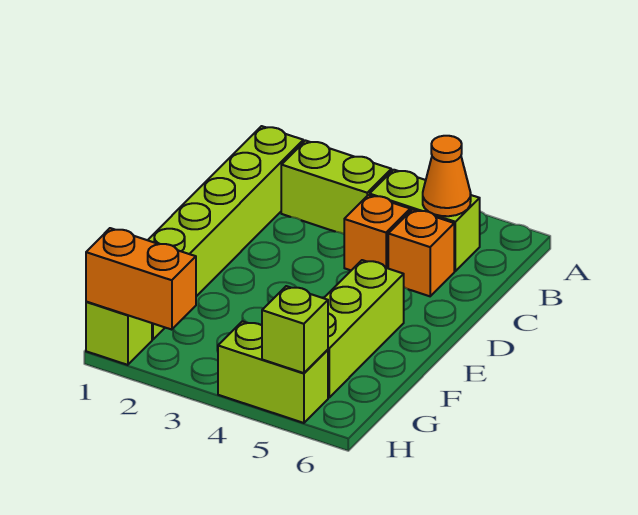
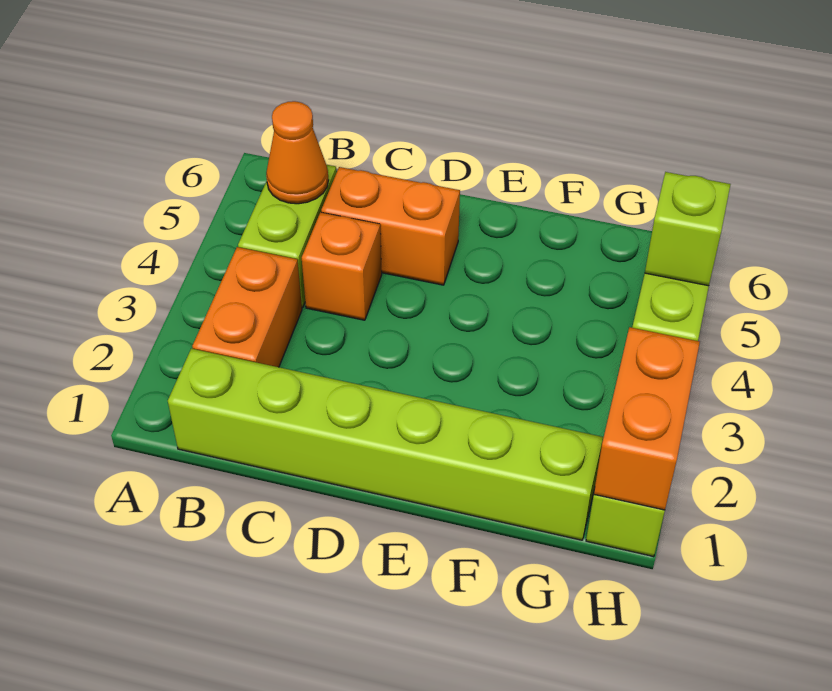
lime brick B2:B3 level 1 -> orange brick B2:B3 level 1
orange brick C5 level 1 -> orange brick C5:D5 level 1
lime brick E5:G5 level 1 -> none

